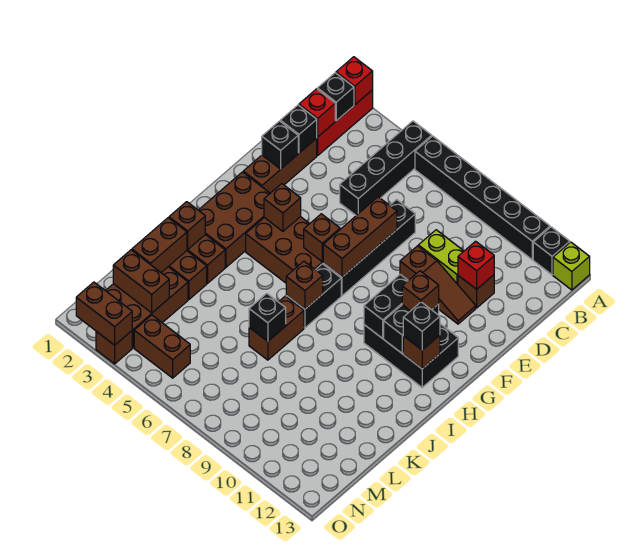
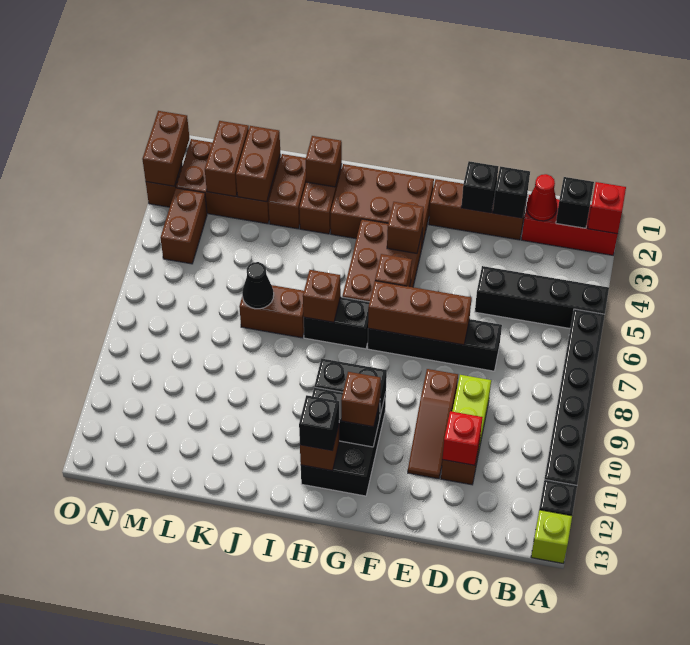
red brick C2 level 2 -> red cone C2 level 2
brown brick K2:L2 level 2 -> brown brick L2:L3 level 2
black brick K7 level 2 -> black cone K7 level 2

